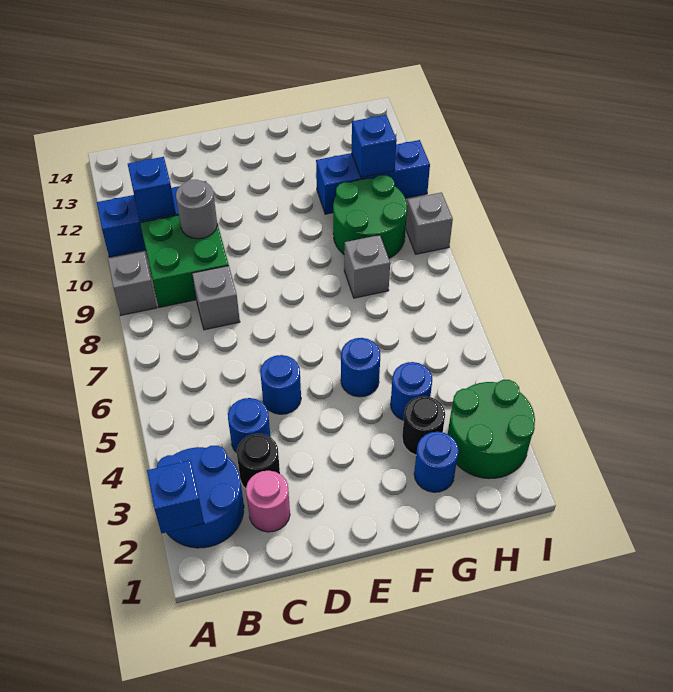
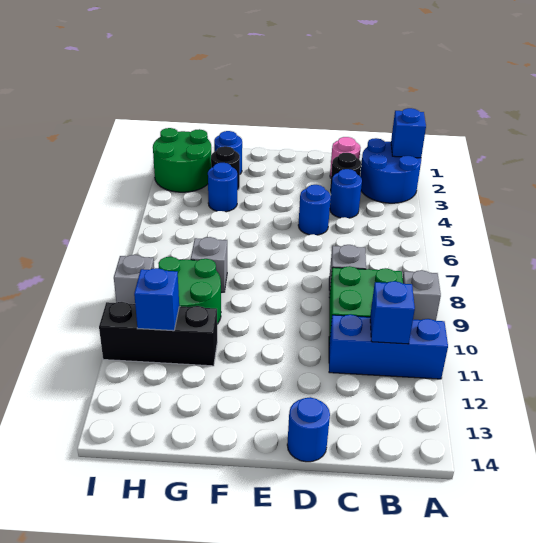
grey round brick C10 level 2 -> none
blue round brick F5 level 1 -> blue round brick D14 level 1
blue brick G11:I11 level 1 -> black brick G11:I11 level 1

